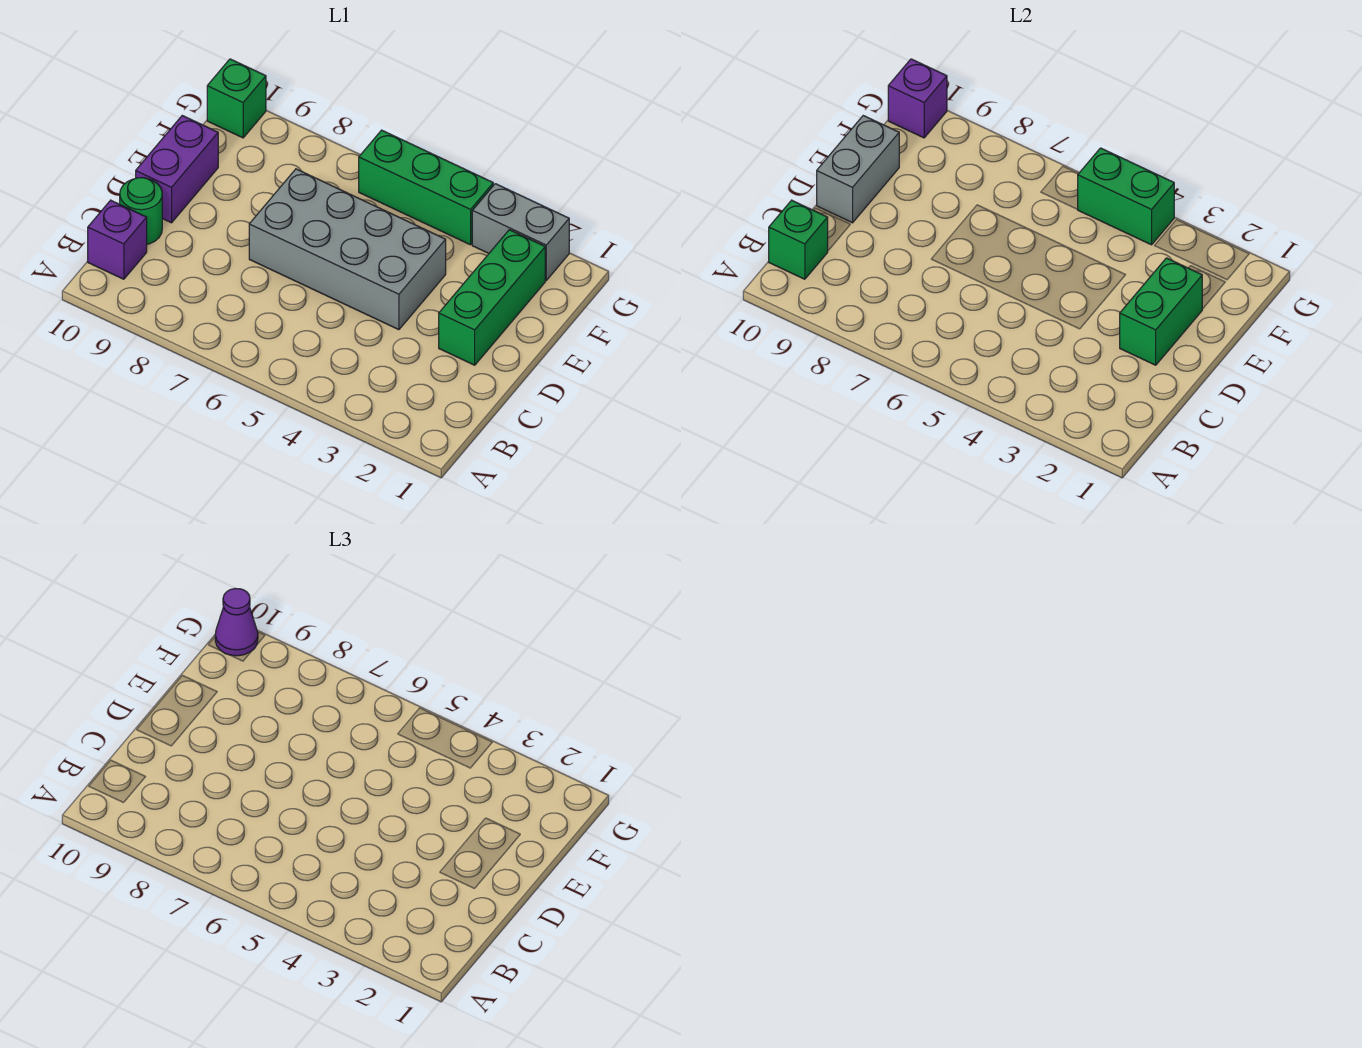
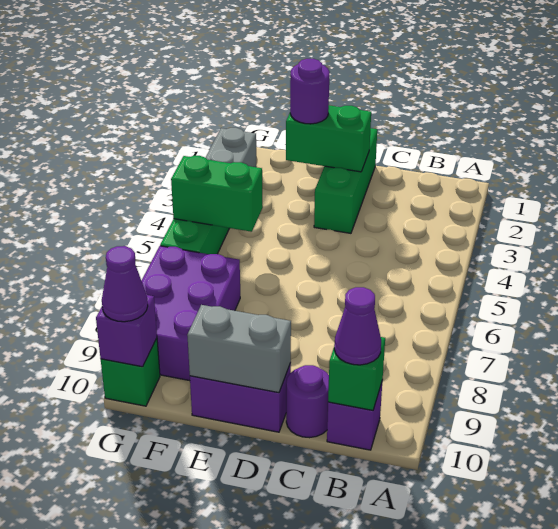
none -> purple cone B10 level 3
green round brick C10 level 1 -> purple round brick C10 level 1
green brick D2:F2 level 1 -> green brick D1:D3 level 1
grey brick D4:E7 level 1 -> none
none -> purple round brick E2 level 3
none -> purple brick F7:G9 level 1
green brick G4:G5 level 2 -> green brick F5:G5 level 2

